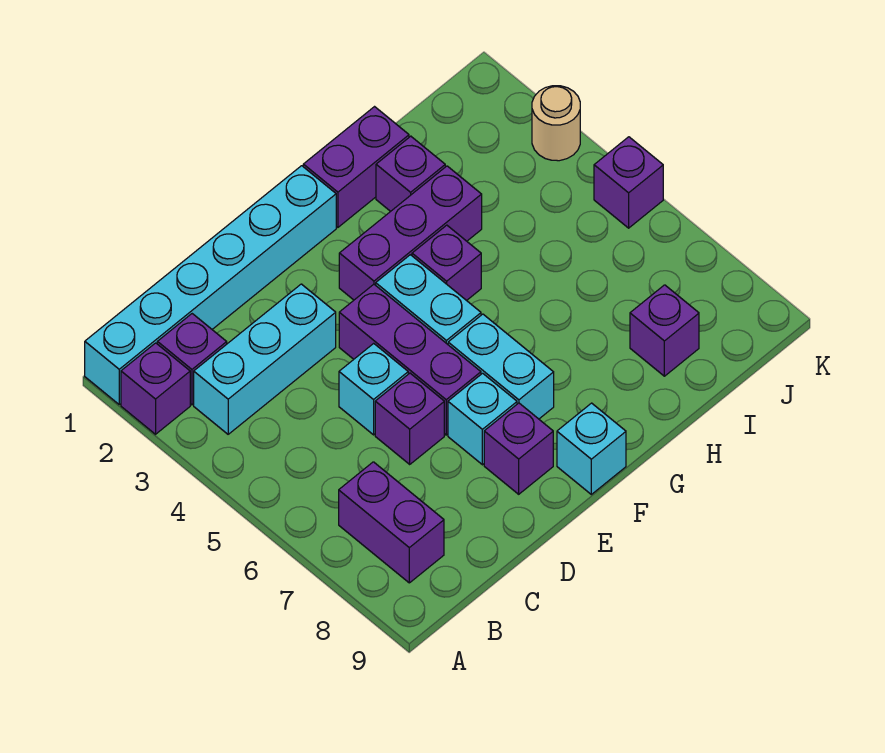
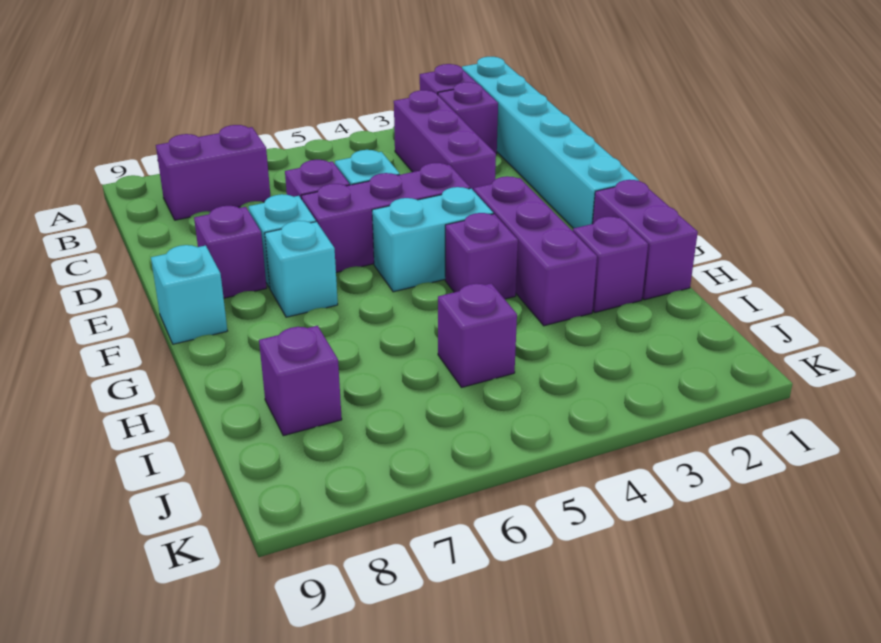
cyan brick B3:D3 level 1 -> purple brick B3:D3 level 1
cyan brick F6:F7 level 1 -> cyan brick F7 level 1
tan round brick K3 level 1 -> none
purple brick K5 level 1 -> purple brick I5 level 1

